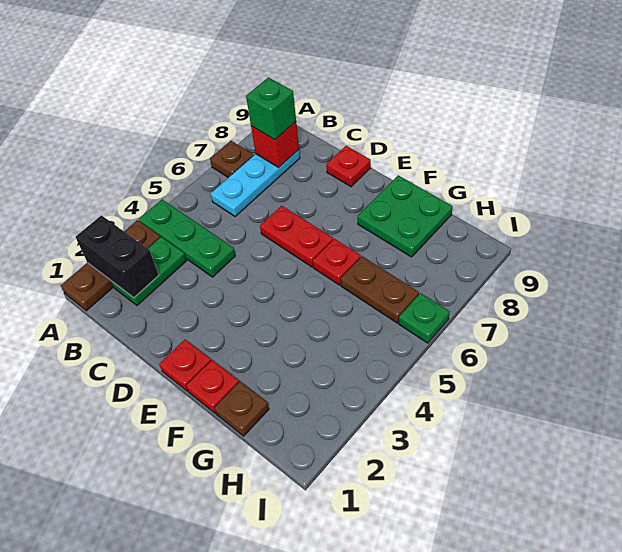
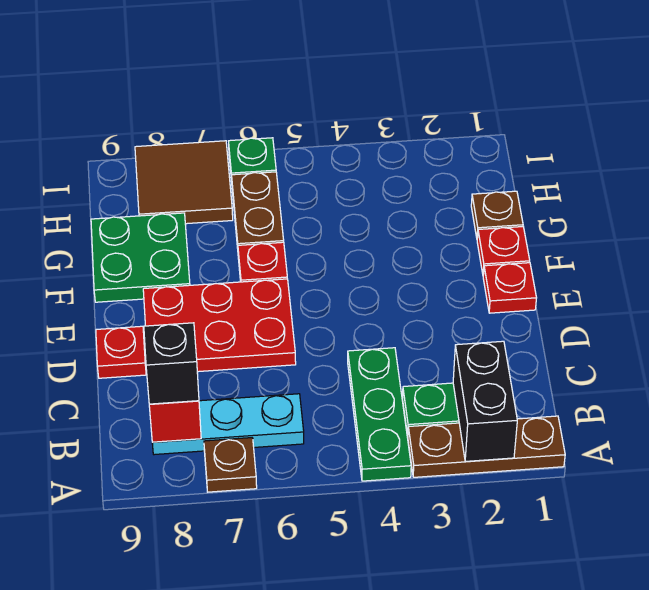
green brick B8 level 3 -> black brick B8 level 3
red plate D6:E6 level 1 -> red plate D6:E8 level 1
none -> brown tile H7:I8 level 1

